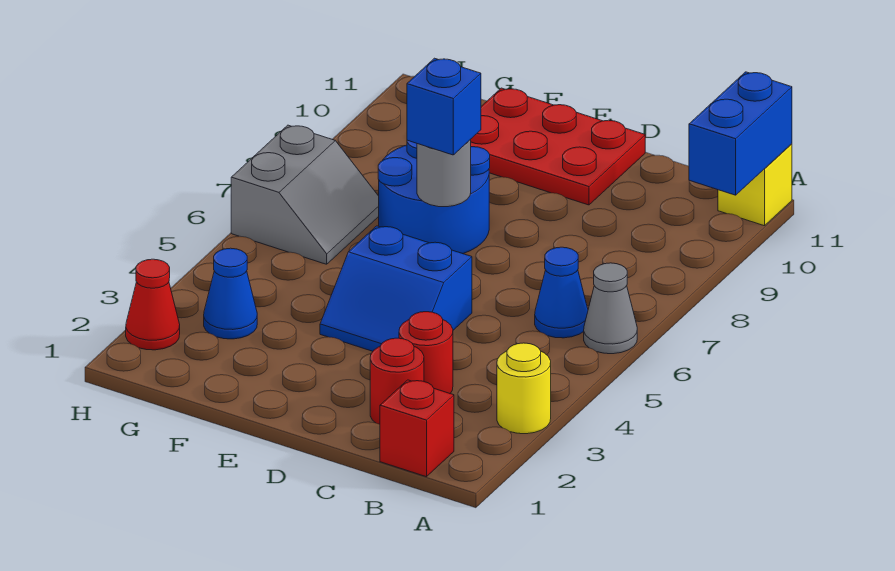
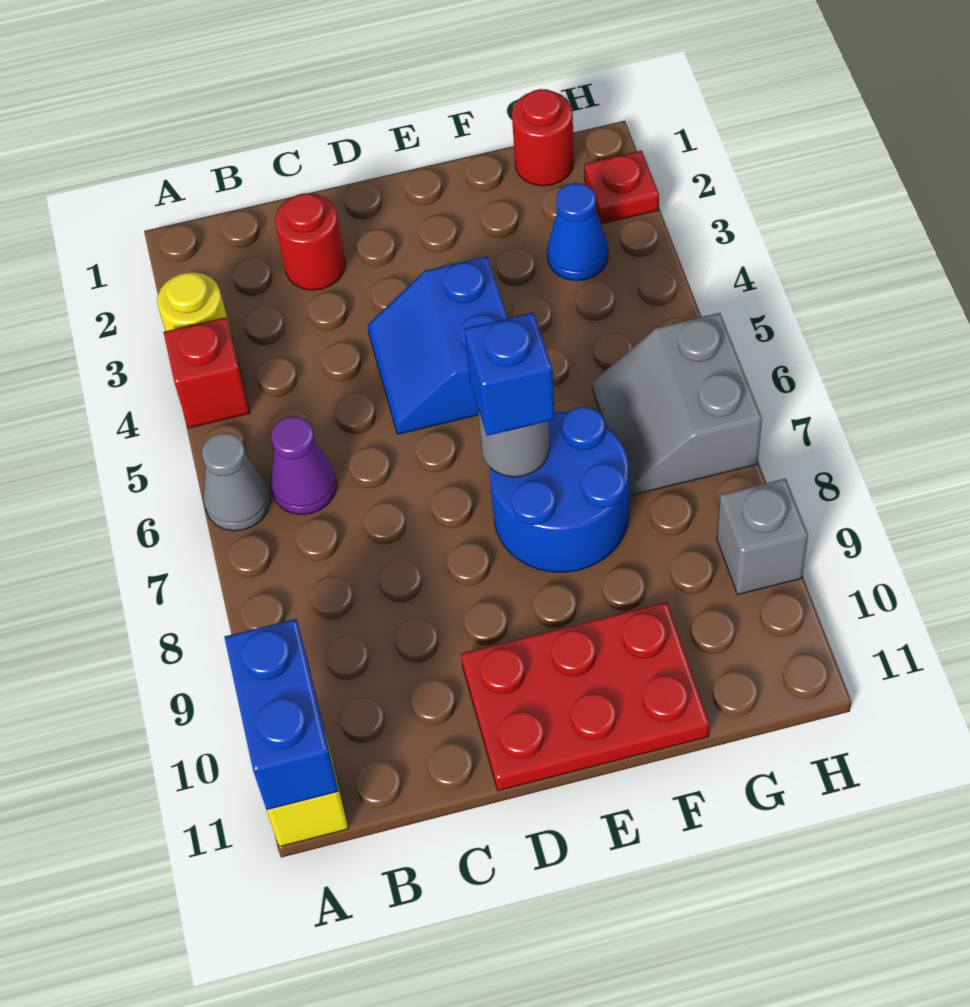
red brick B1 level 1 -> red brick A4 level 1
blue cone B6 level 1 -> purple cone B6 level 1
red round brick C3 level 1 -> red round brick G1 level 1
blue slope D4:E5 level 1 top 5 -> blue slope D4:E5 level 1 top E
red cone H2 level 1 -> red plate H2 level 1
none -> grey brick H9 level 1

